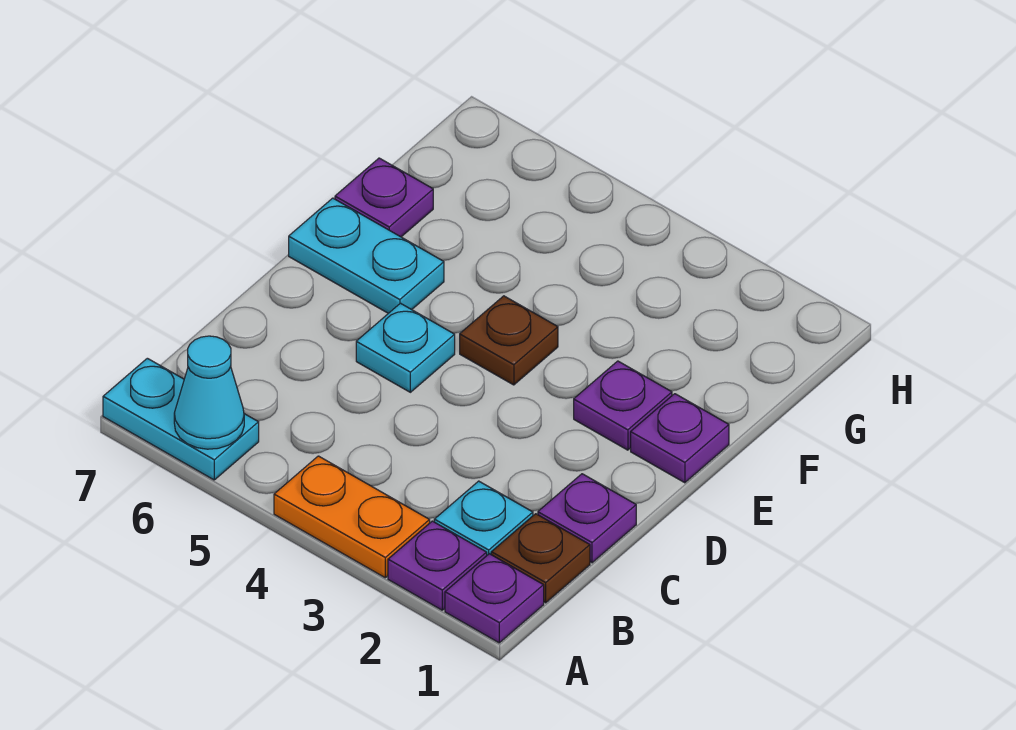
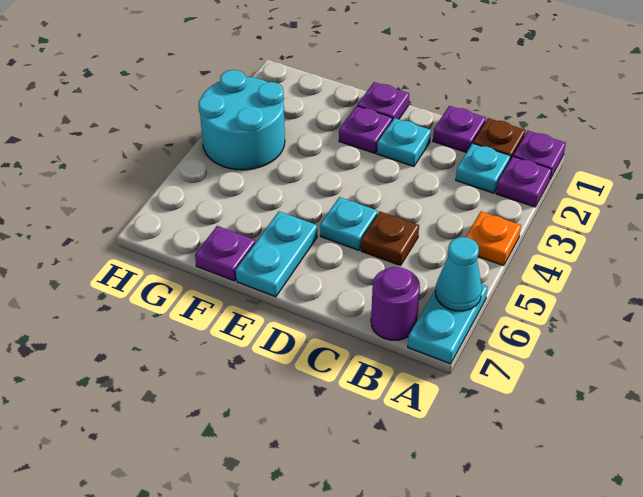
orange plate A3:A4 level 1 -> orange plate A4 level 1
none -> purple round brick B7 level 1
none -> cyan plate D2 level 1
brown plate E4 level 1 -> brown plate C5 level 1
none -> cyan round brick G3:H4 level 1

